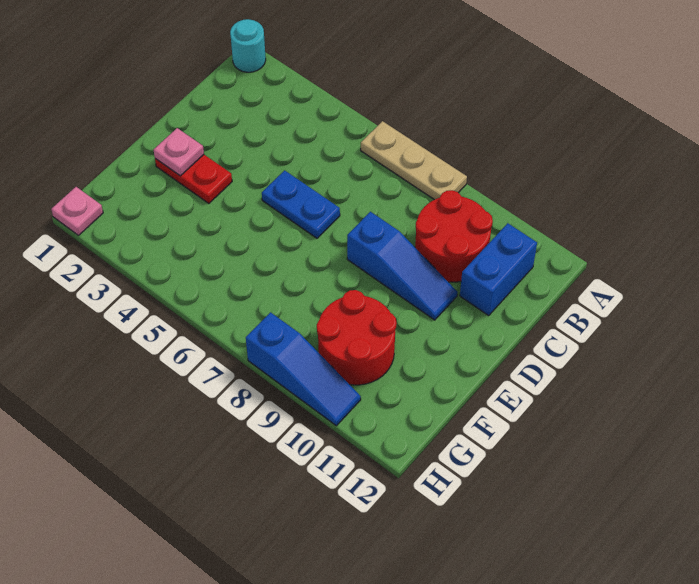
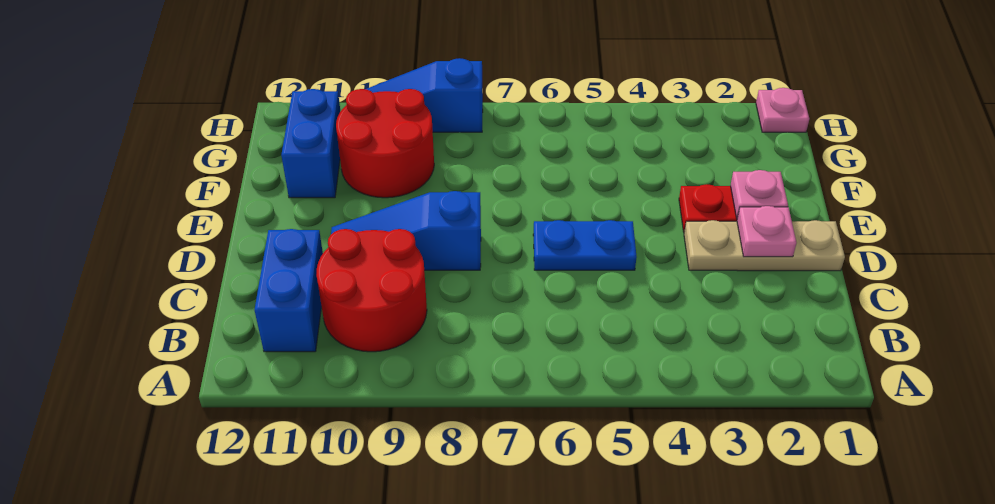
cyan round brick A1 level 1 -> none
tan plate A6:A8 level 1 -> tan plate D1:D3 level 1
none -> pink plate D2 level 2
none -> blue brick F11:G11 level 1

